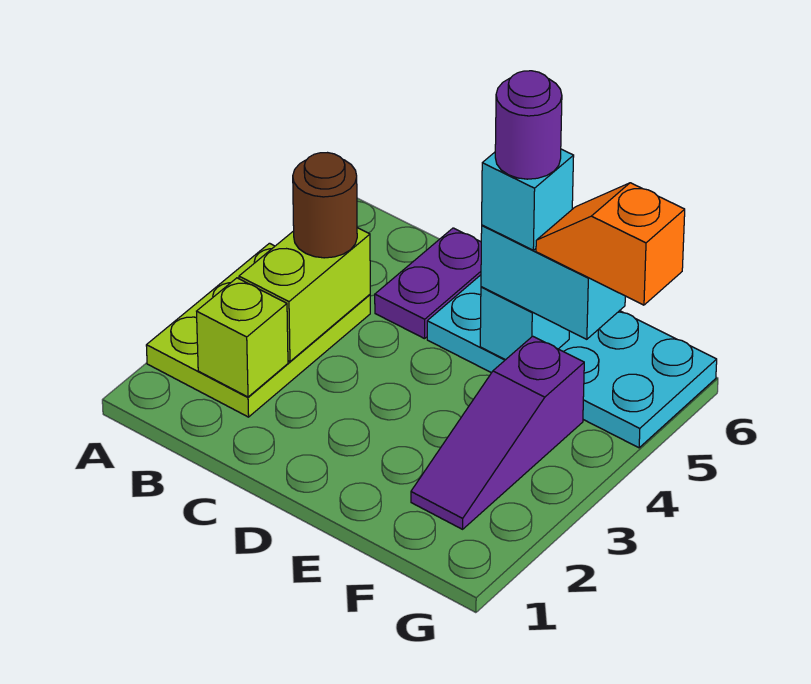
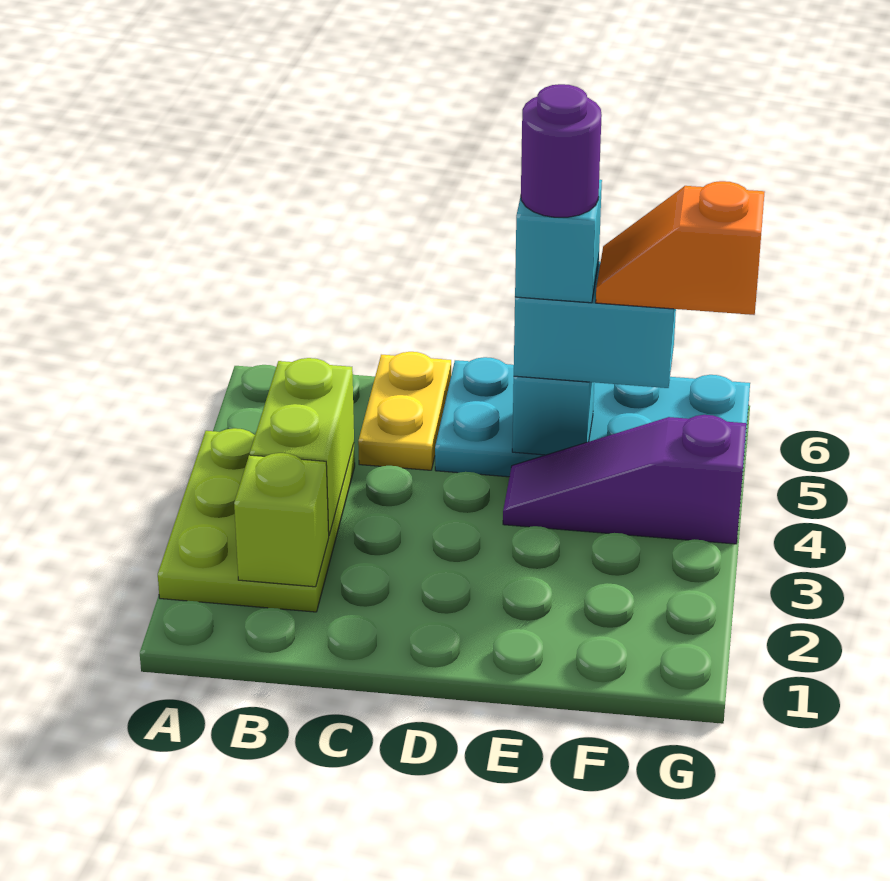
brown round brick B4 level 3 -> none
purple plate C5:C6 level 1 -> yellow plate C5:C6 level 1
purple slope F2:F4 level 1 top 4 -> purple slope E4:G4 level 1 top G

